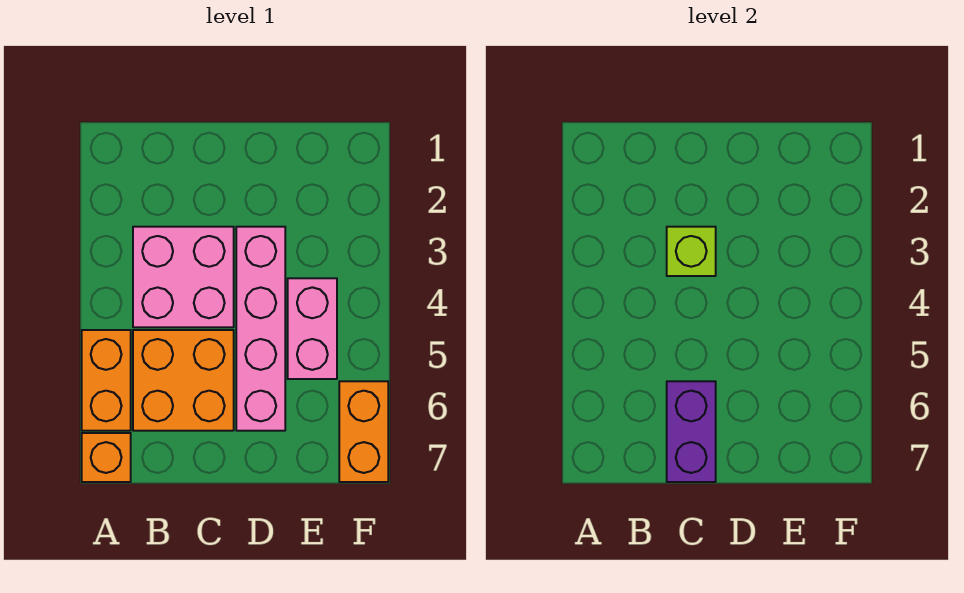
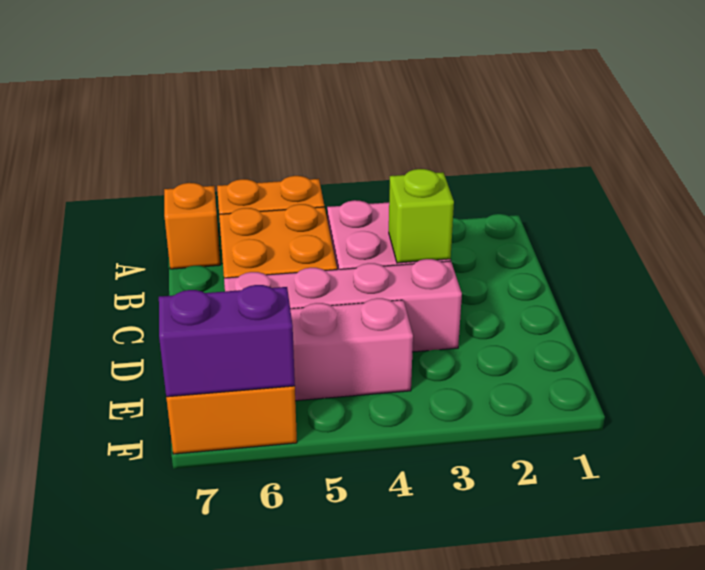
purple brick C6:C7 level 2 -> purple brick F6:F7 level 2

